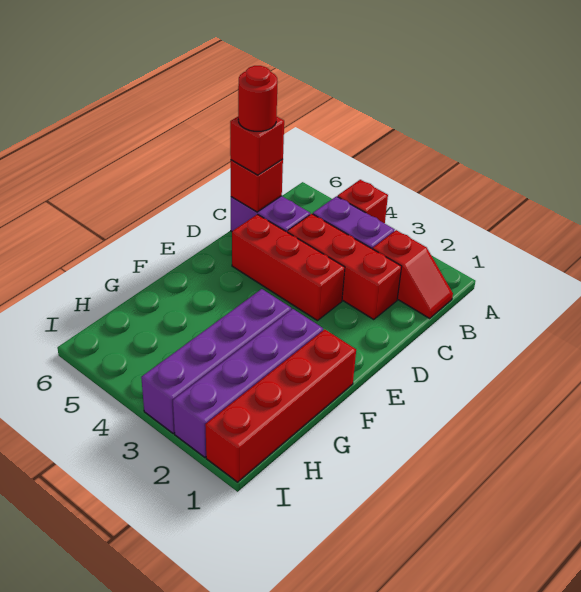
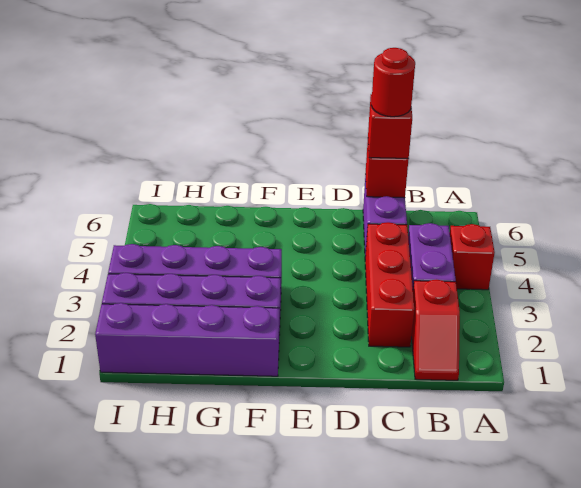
red brick D3:D5 level 1 -> none
red brick F1:I1 level 1 -> purple brick F1:I1 level 1

